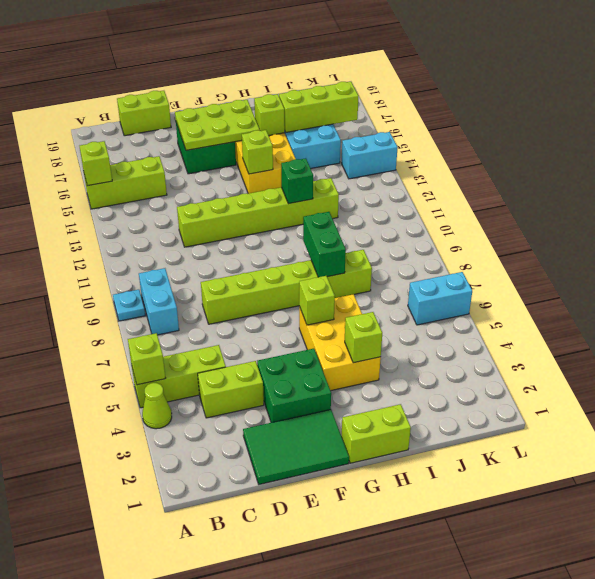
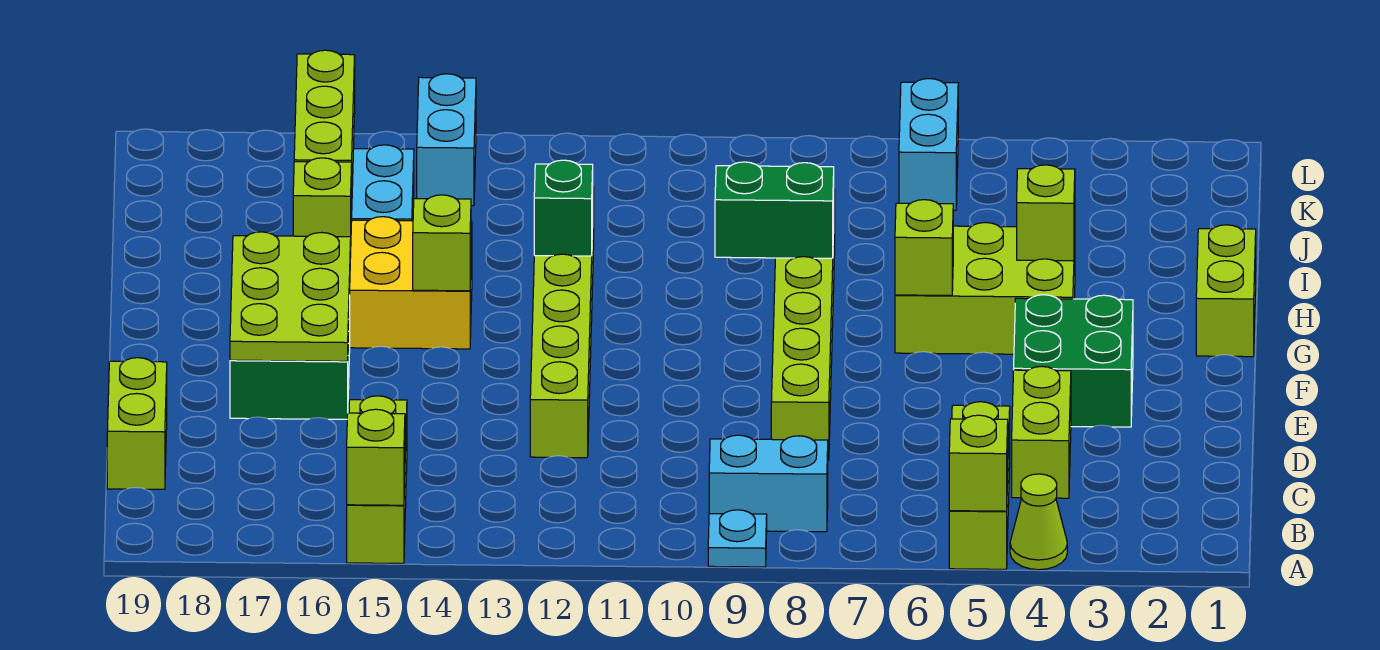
green tile D1:F2 level 1 -> none
yellow brick G4:H6 level 1 -> lime brick G4:H6 level 1

